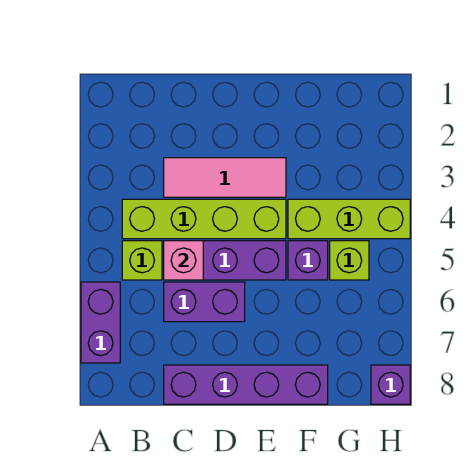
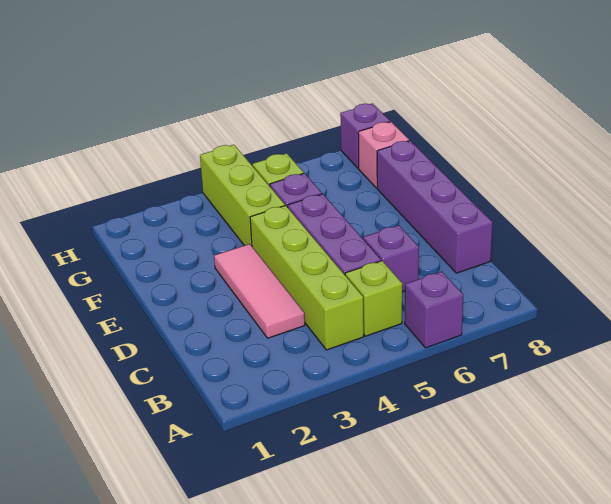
purple brick A6:A7 level 1 -> purple brick A6 level 1
pink brick C5 level 2 -> pink brick G8 level 1
purple brick C6:D6 level 1 -> purple brick C6 level 1

